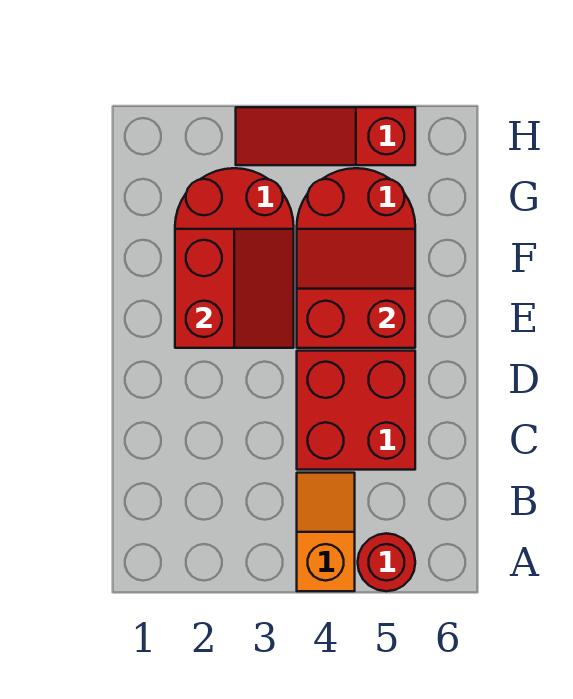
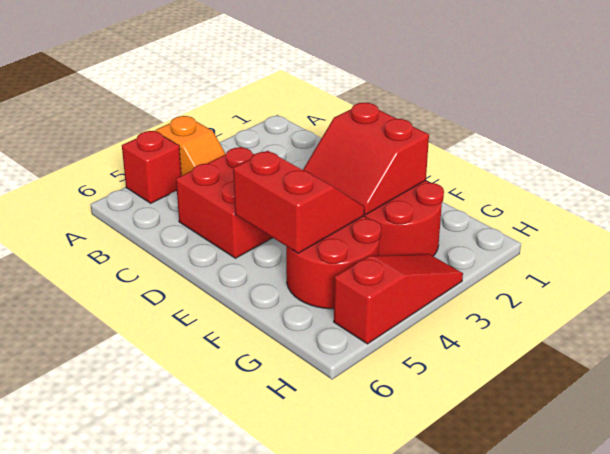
red round brick A5 level 1 -> red brick A5 level 1
red slope E4:F5 level 2 top E -> red slope E4:F5 level 2 top 5

